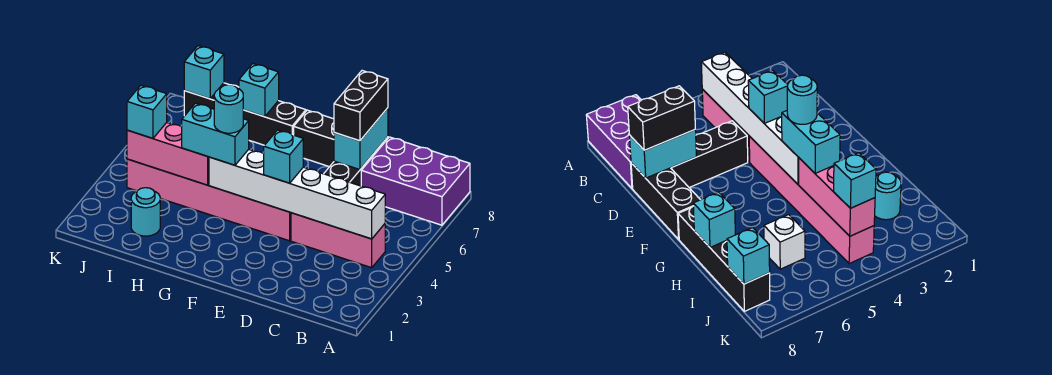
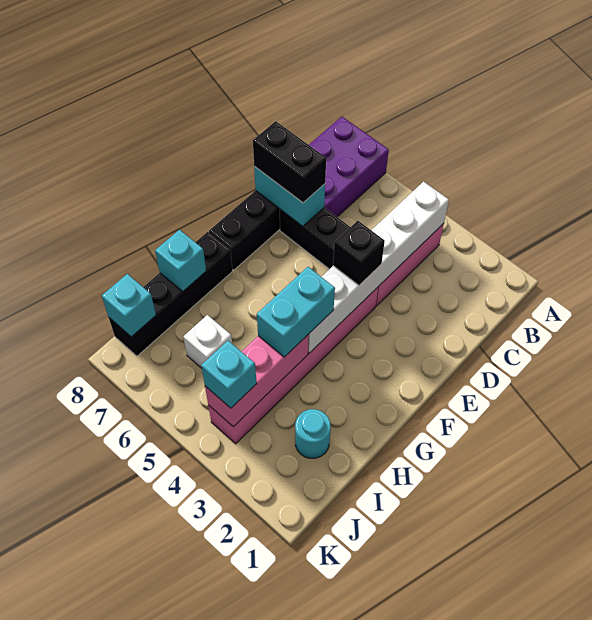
cyan brick E4 level 3 -> black brick E4 level 3
cyan round brick G4 level 4 -> none

